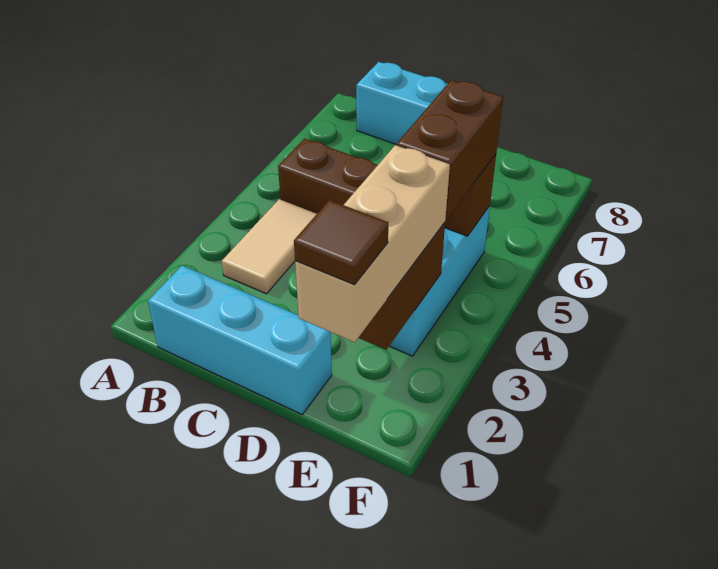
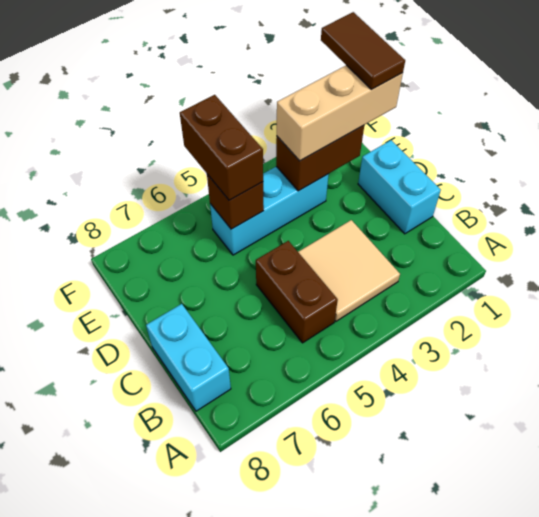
cyan brick B1:D1 level 1 -> cyan brick C1:D1 level 1
tan tile B3:B4 level 1 -> tan tile B3:C4 level 1
brown tile E1 level 4 -> brown tile E1:F1 level 4
brown brick E4:E5 level 3 -> brown brick E5:F5 level 3

